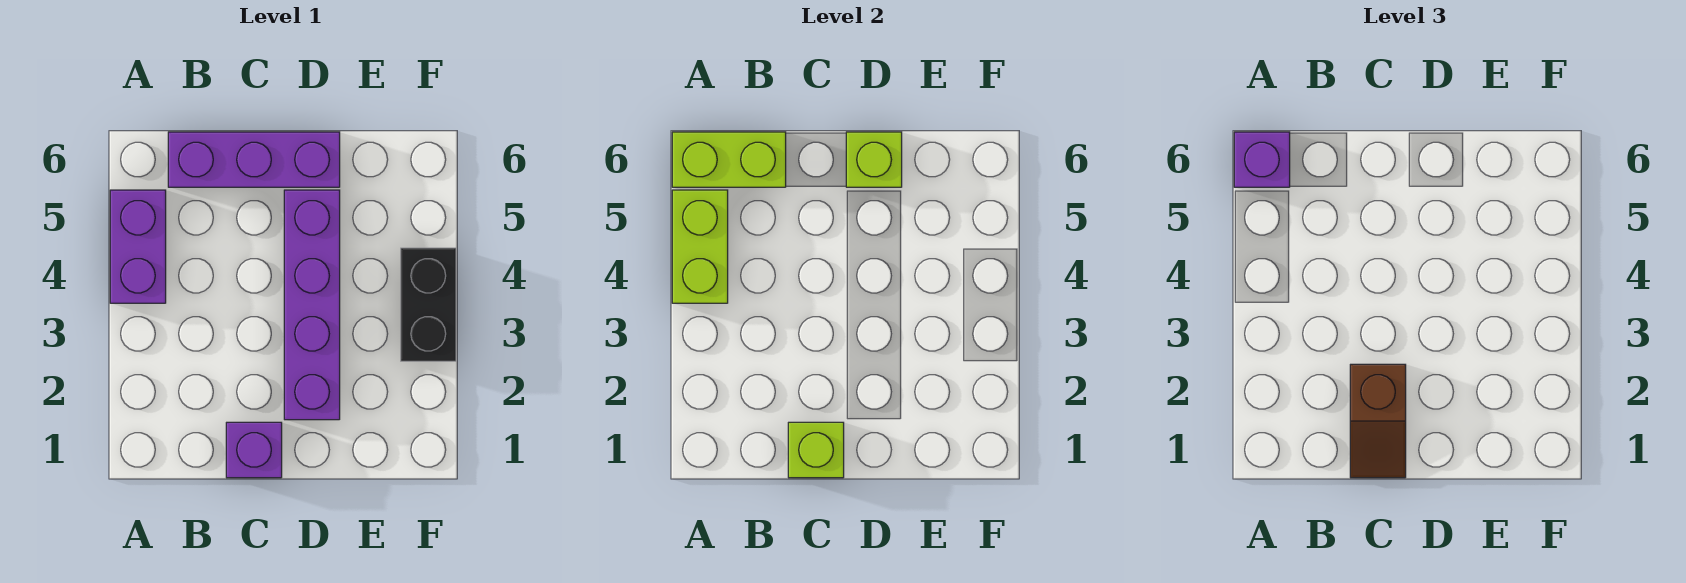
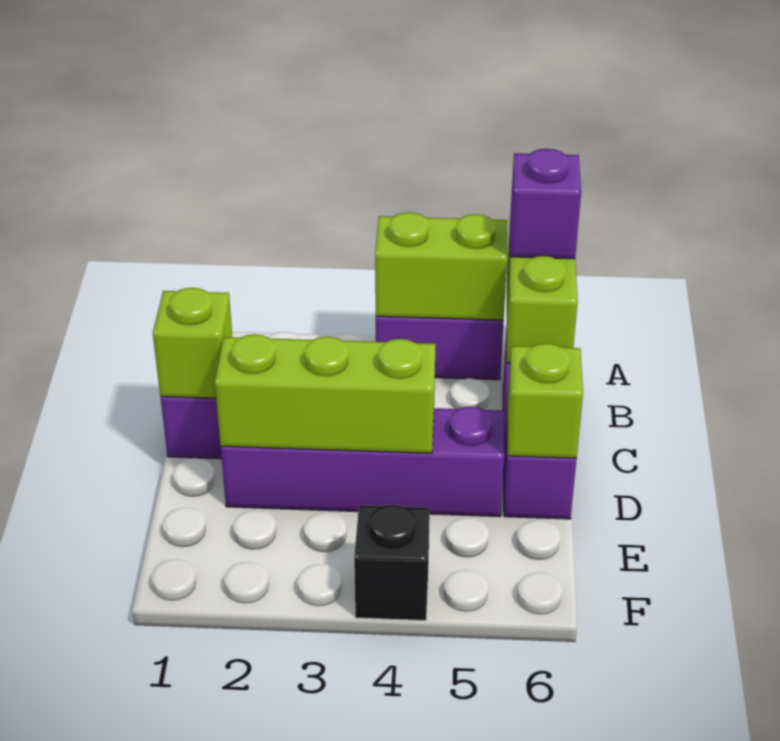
brown slope C1:C2 level 3 top 2 -> none
none -> lime brick D2:D4 level 2
black brick F3:F4 level 1 -> black brick F4 level 1

